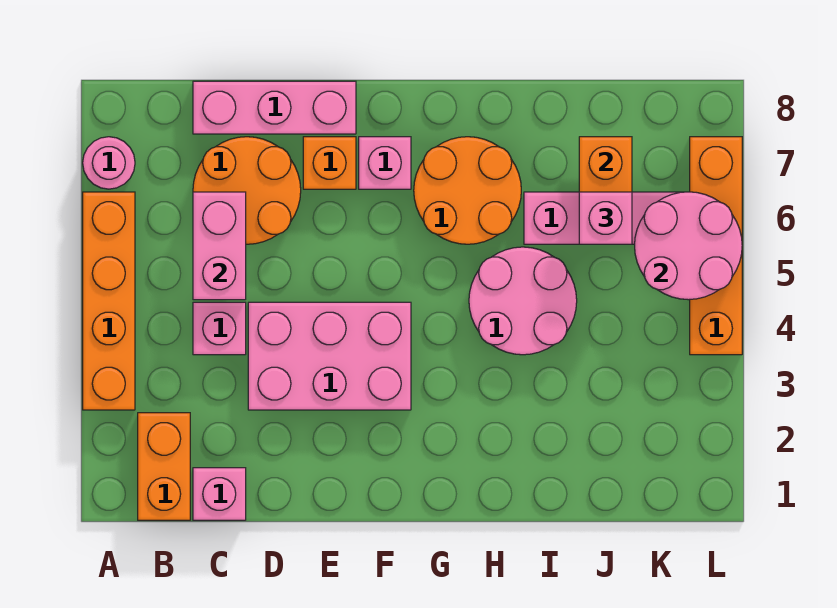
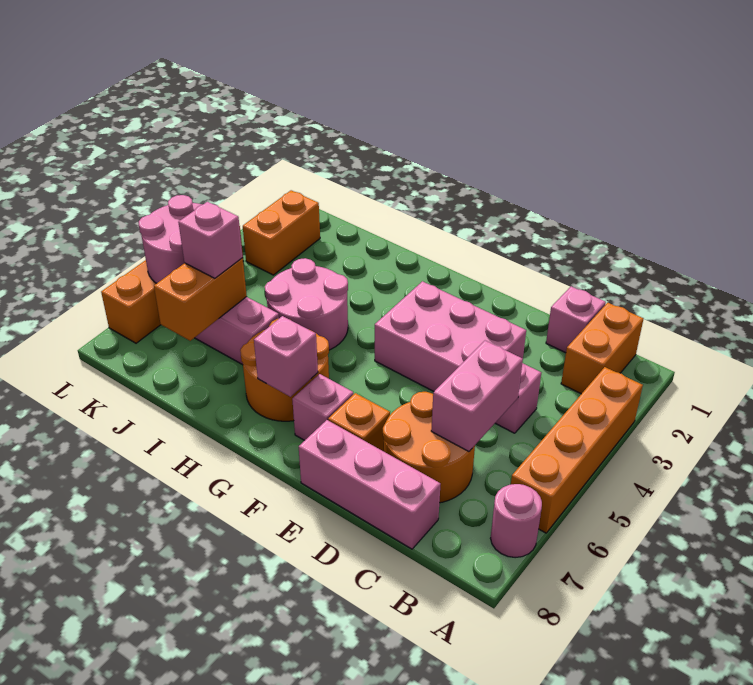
none -> pink brick G7 level 2
none -> orange brick K2:K3 level 1

